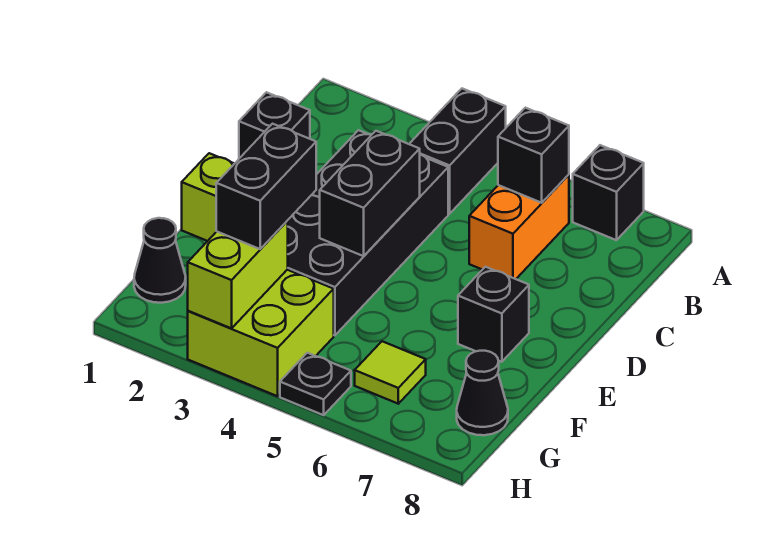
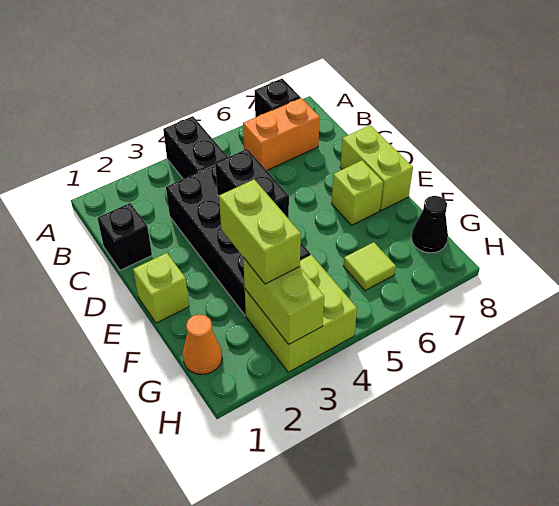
orange brick B6:C6 level 1 -> orange brick B6:B7 level 1
black brick B6 level 2 -> none
none -> lime brick D8:E8 level 1
black brick E7 level 1 -> lime brick E7 level 1
black brick F3:G3 level 3 -> lime brick F3:G3 level 3
black cone G1 level 1 -> orange cone G1 level 1
black plate H5 level 1 -> none

